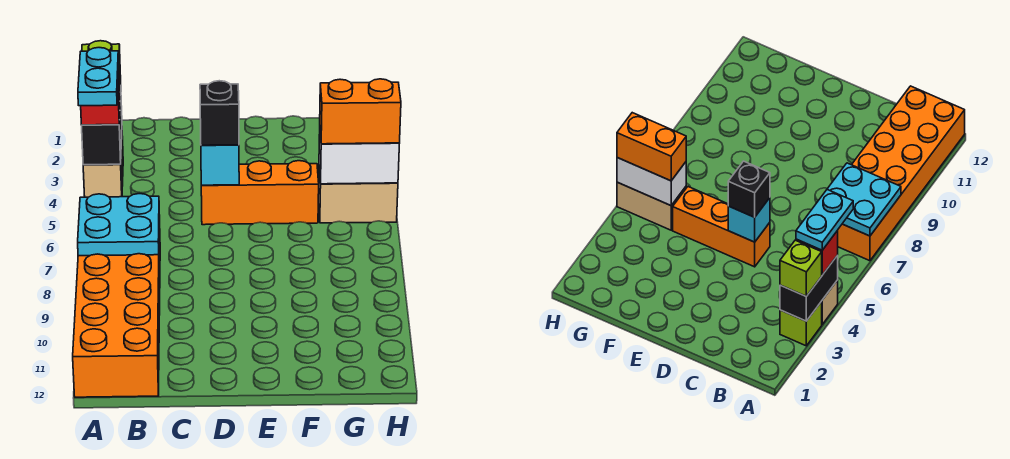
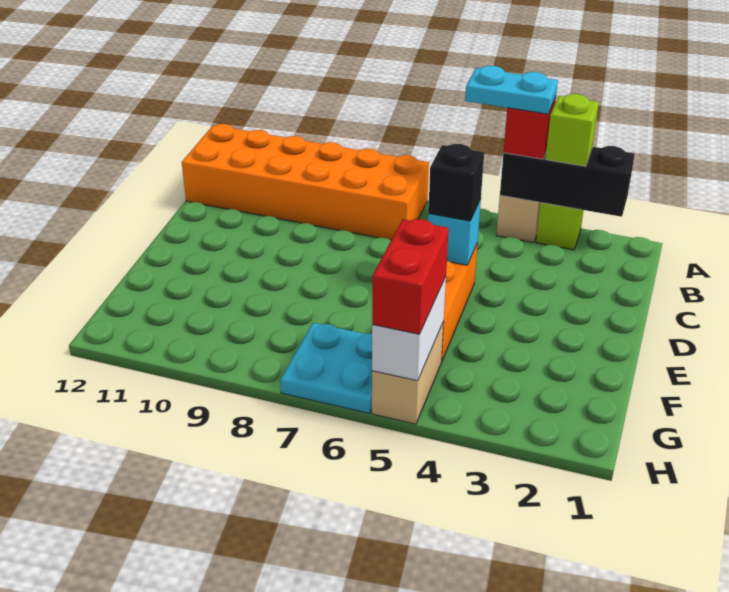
black brick A3:A4 level 2 -> black brick A2:A4 level 2
cyan plate A7:B8 level 2 -> cyan plate G6:H7 level 1
orange brick G5:H5 level 3 -> red brick G5:H5 level 3

